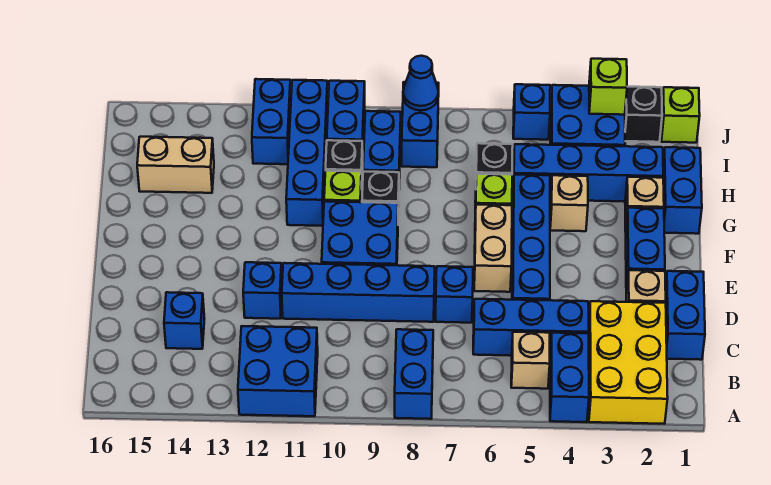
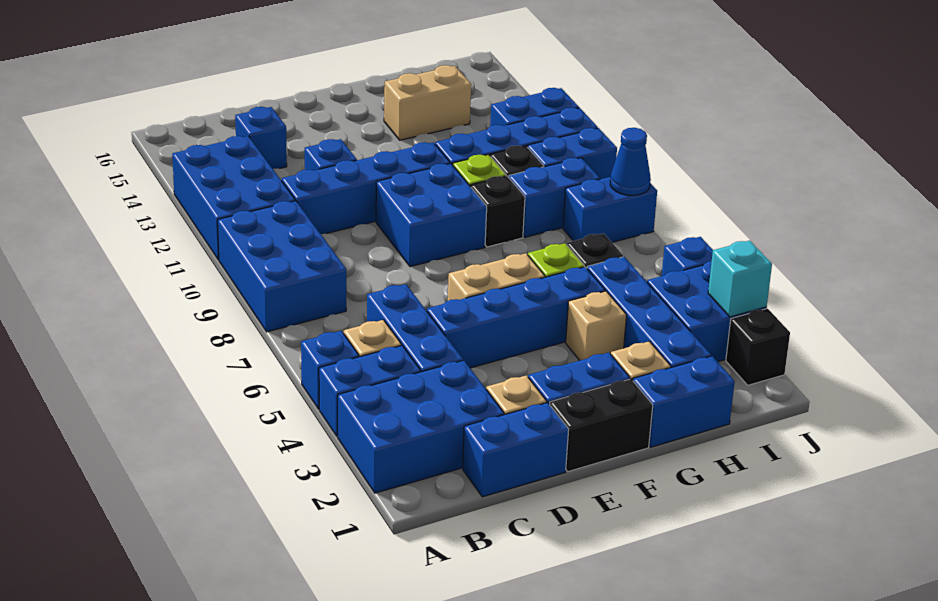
yellow brick A2:C3 level 1 -> blue brick A2:C3 level 1
blue brick A8:B8 level 1 -> blue brick A8:B10 level 1
blue brick A11:B12 level 1 -> blue brick A11:B13 level 1
blue brick D7 level 1 -> blue brick A5 level 1
blue brick D8:D11 level 1 -> blue brick C11:F11 level 1
none -> black brick E1:F1 level 1
tan brick H14:H15 level 1 -> tan brick G14:H14 level 1
lime brick J1 level 1 -> none
lime brick J3 level 2 -> cyan brick J3 level 2

